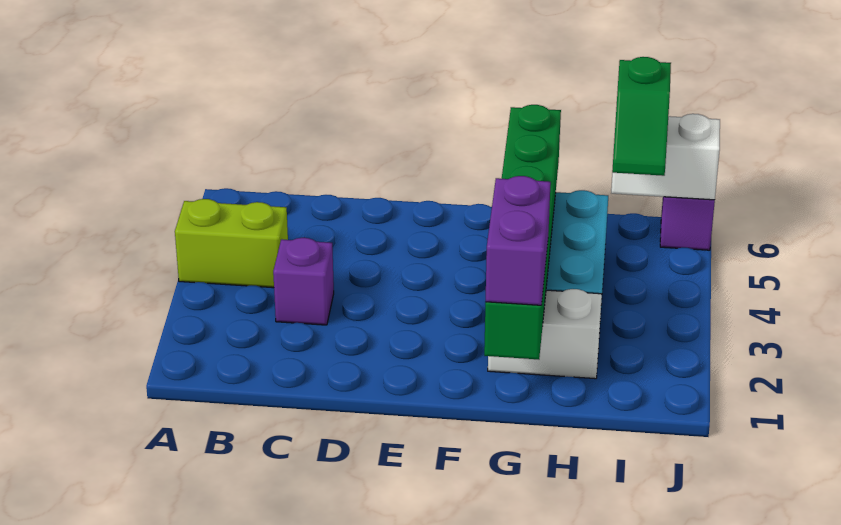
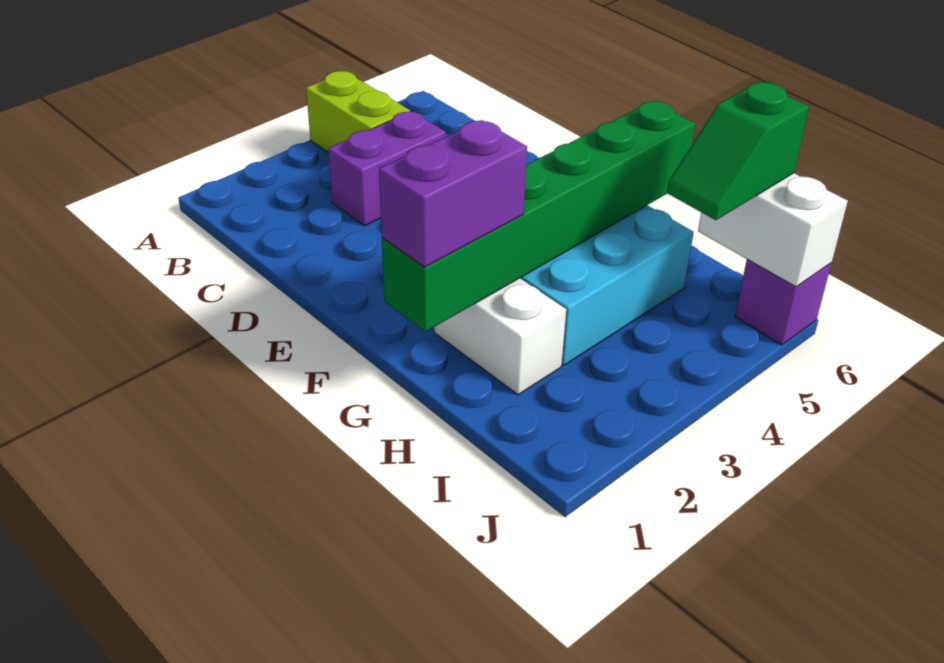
purple brick C3 level 1 -> purple brick C3:C4 level 1

